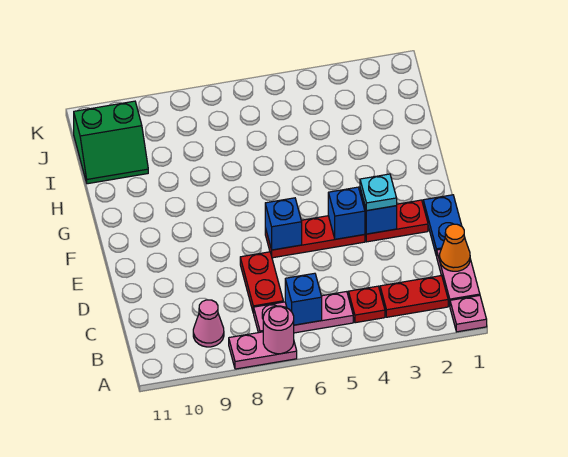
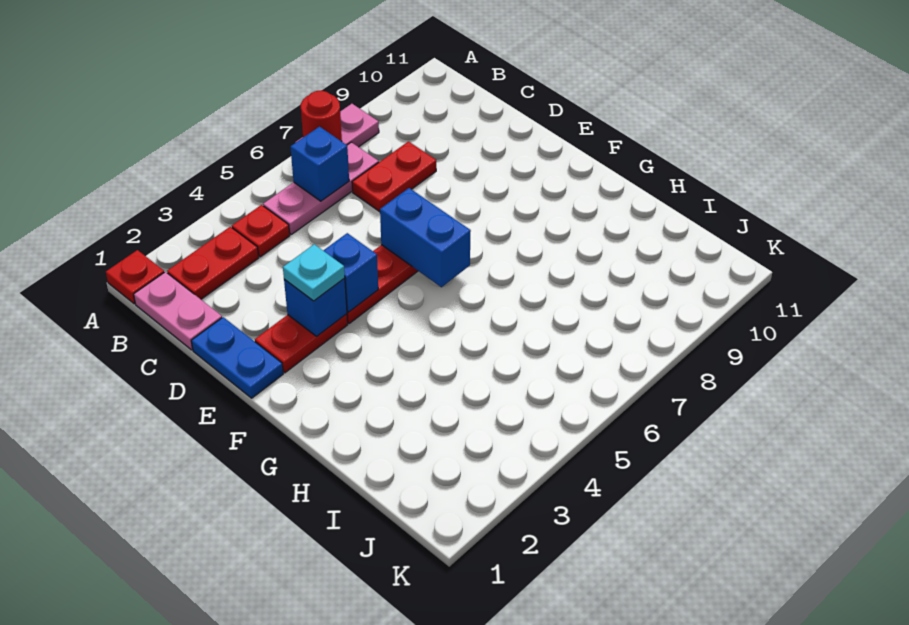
pink plate A1 level 1 -> red plate A1 level 1
pink round brick A7 level 2 -> red round brick A7 level 2
pink cone B9 level 1 -> none
orange cone C1 level 2 -> none
red plate C7:D7 level 1 -> red plate C7:C8 level 1
blue brick E6 level 2 -> blue brick E6:F6 level 2
green slope I10:J11 level 1 top J -> none

